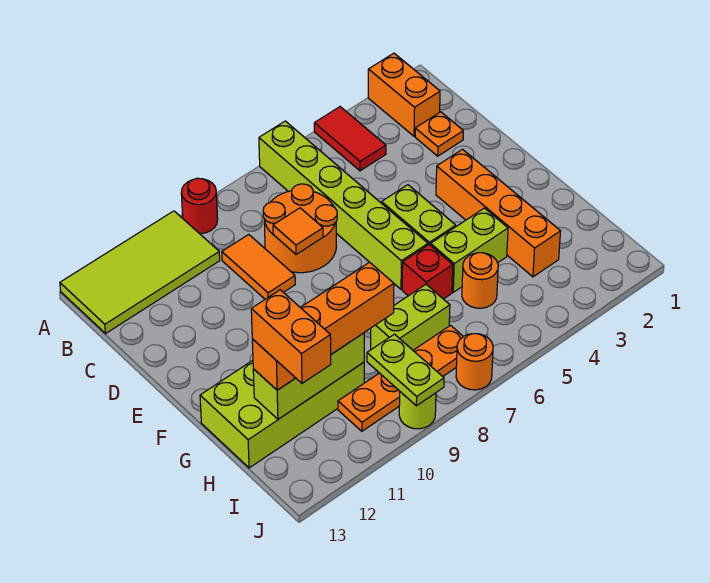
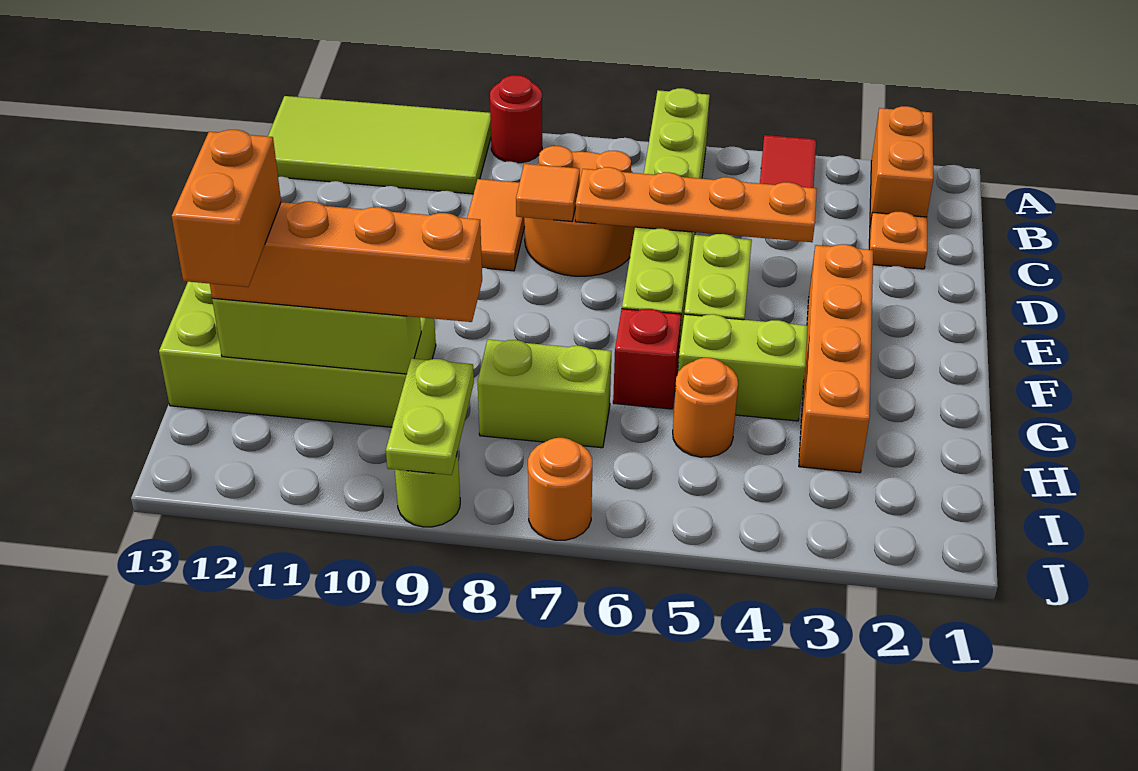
orange plate I7:I10 level 1 -> orange plate D4:D7 level 2

